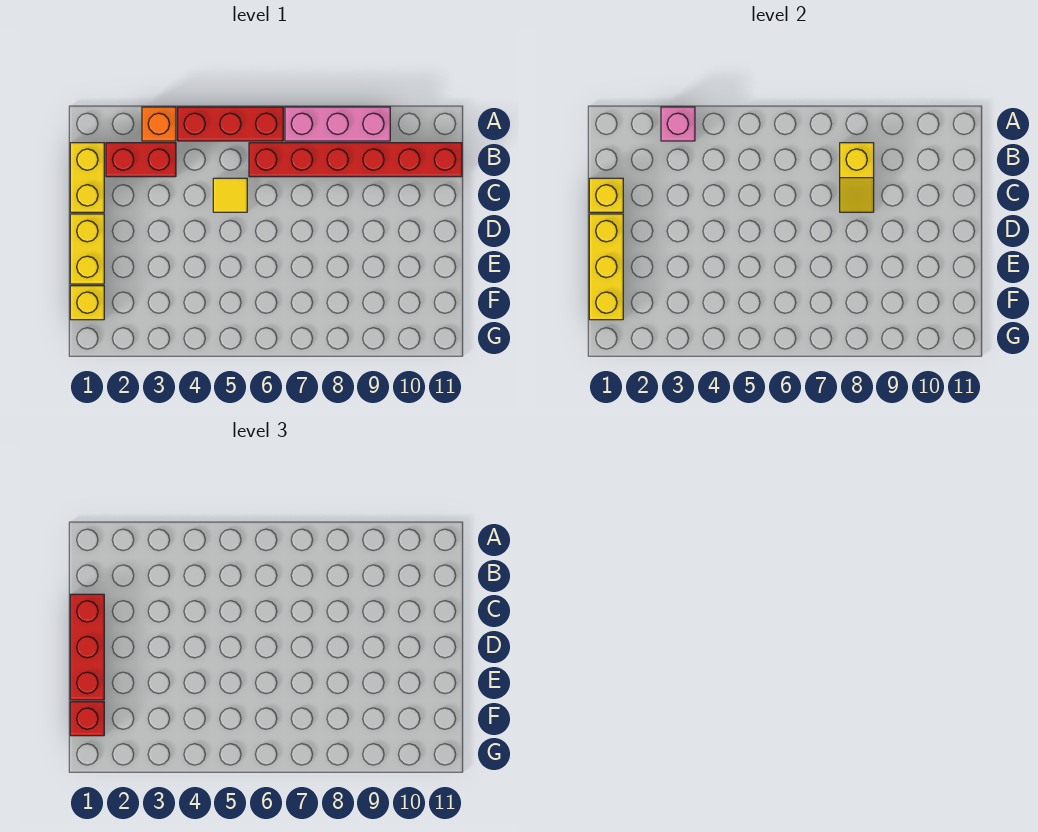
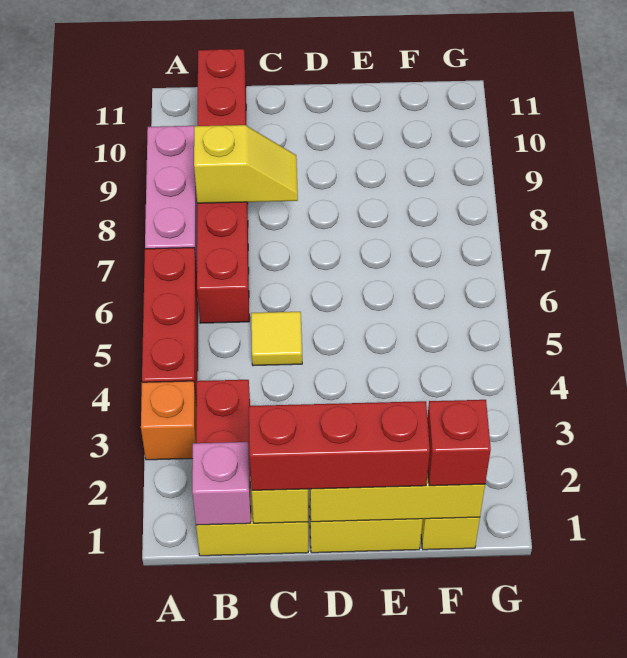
pink brick A3 level 2 -> pink brick B1 level 2

